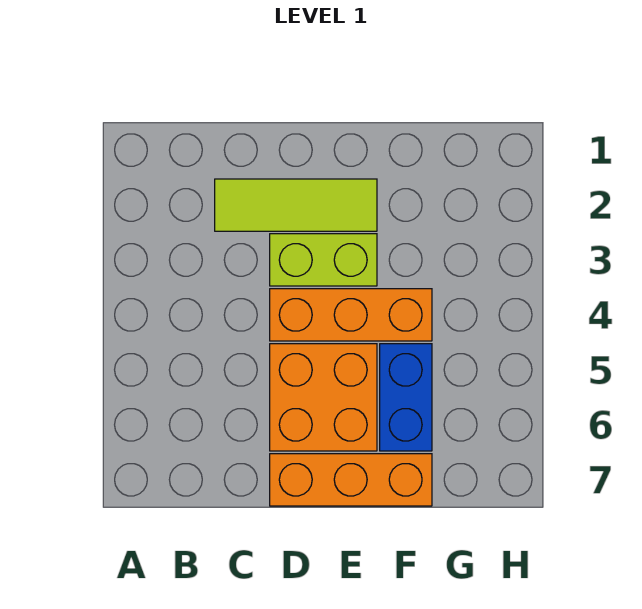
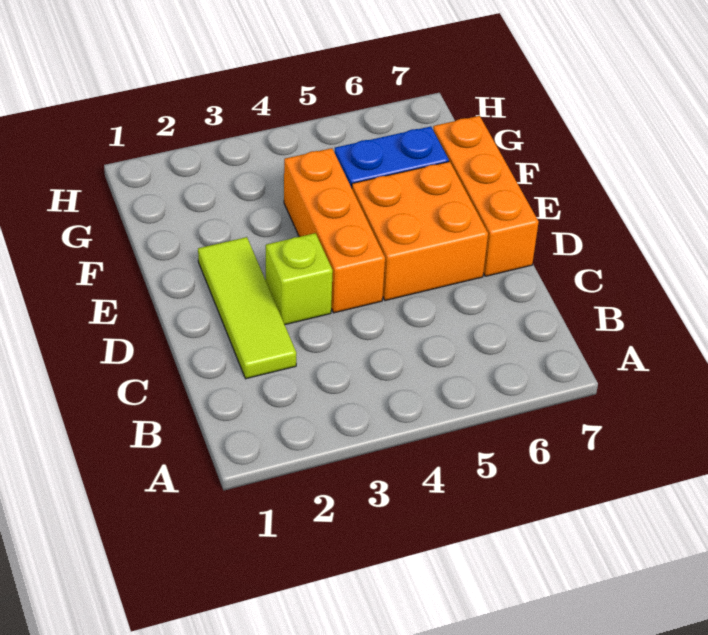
lime brick D3:E3 level 1 -> lime brick D3 level 1

